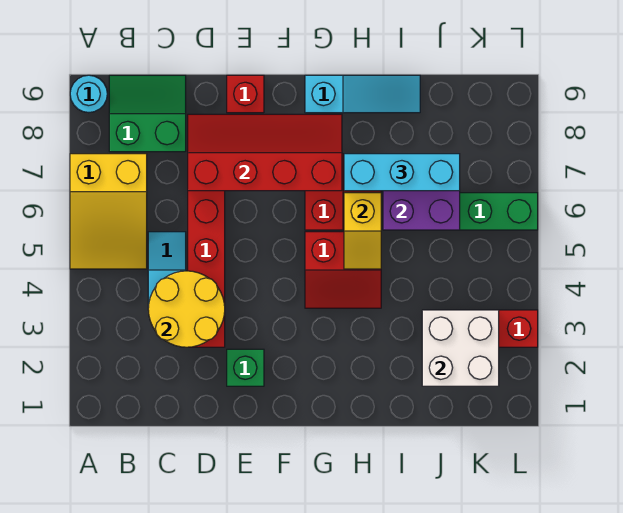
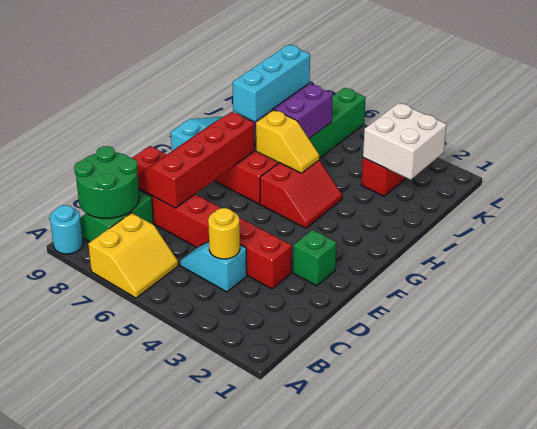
yellow slope A5:B7 level 1 top 7 -> yellow slope A6:B7 level 1 top 7
none -> green round brick B8:C9 level 2
yellow round brick C3:D4 level 2 -> yellow round brick C4 level 2

